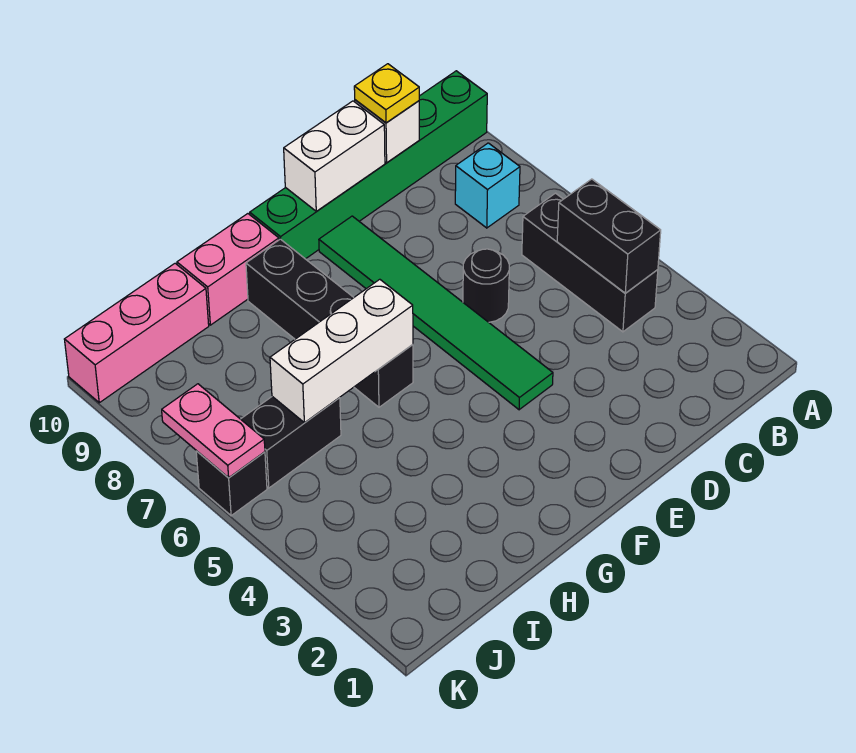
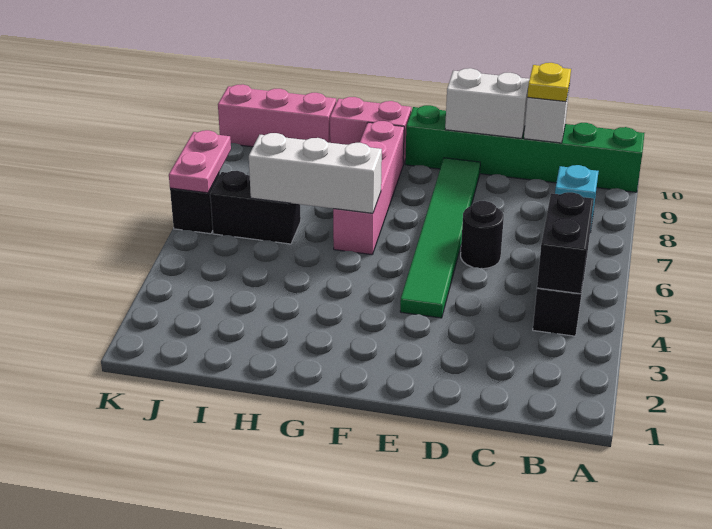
black brick G6:G9 level 1 -> pink brick G6:G9 level 1

